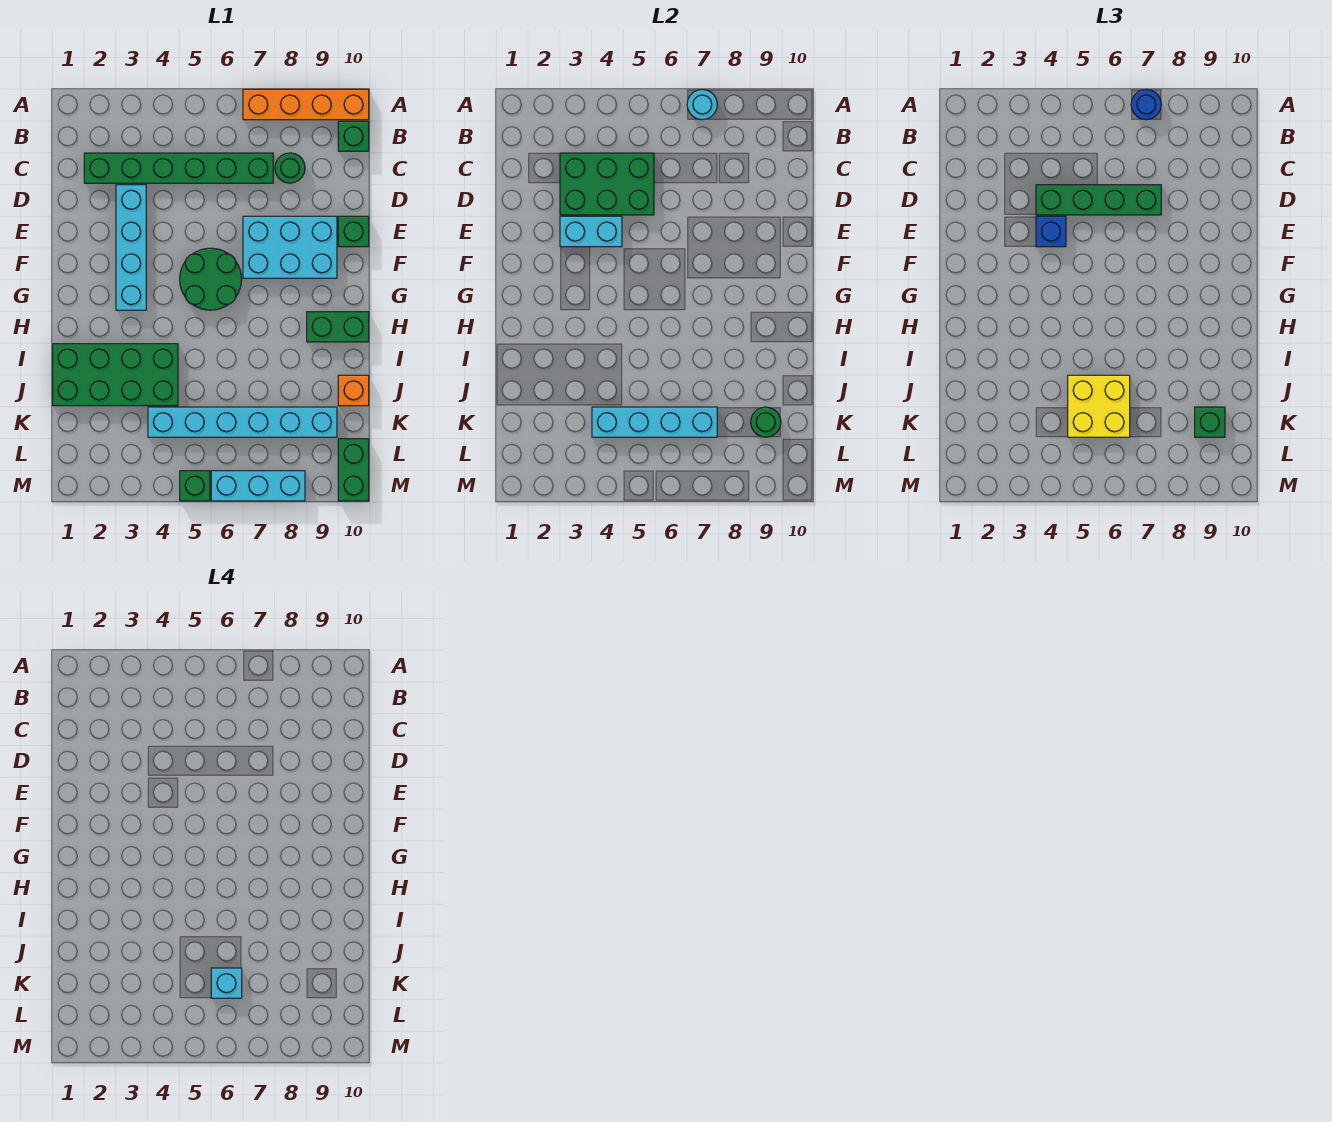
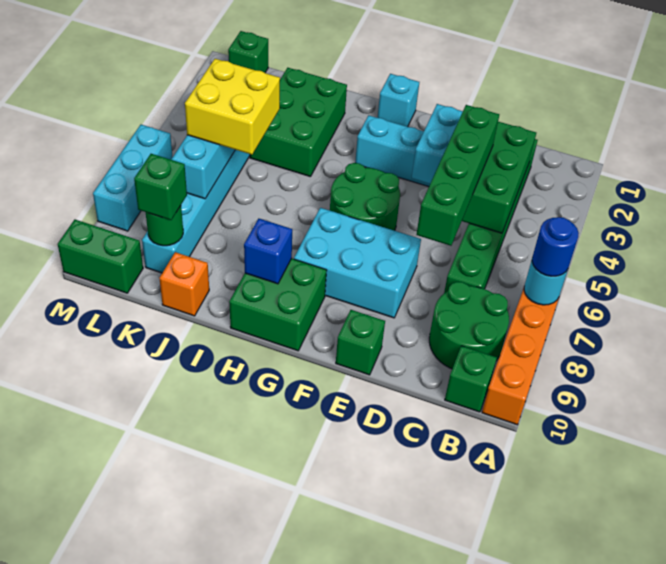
green round brick C8 level 1 -> green round brick B8:C9 level 1
blue brick E4 level 3 -> blue brick H9 level 2
cyan brick E7:F9 level 1 -> cyan brick E7:G8 level 1
green brick H9:H10 level 1 -> green brick G9:H10 level 1
green brick I1:J4 level 1 -> green brick I2:J4 level 1
cyan brick K6 level 4 -> cyan brick G1 level 1
green brick M5 level 1 -> green brick L1 level 1

